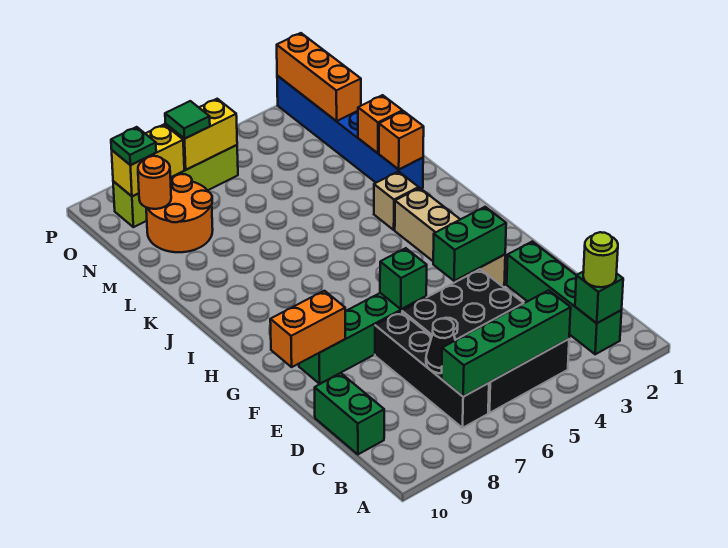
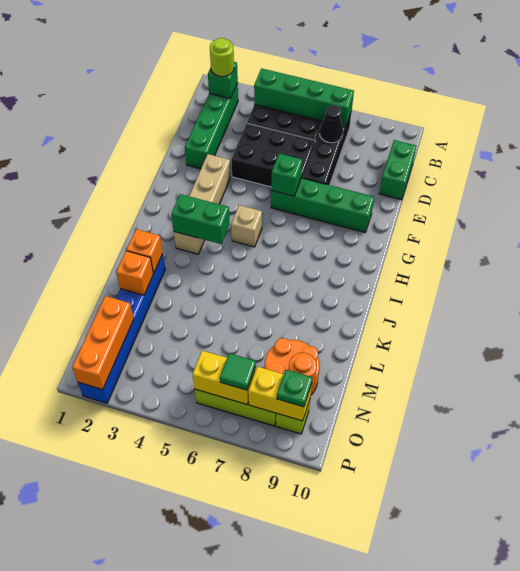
green brick F3:F4 level 2 -> green brick I3:I4 level 2
orange brick F9:F10 level 2 -> none
tan brick J3 level 1 -> tan brick H5 level 1

